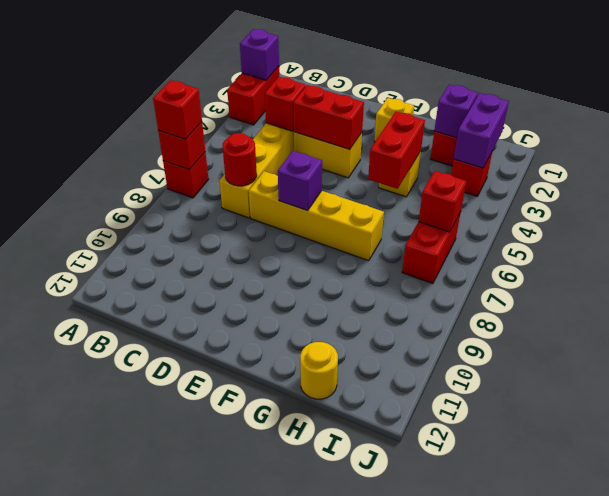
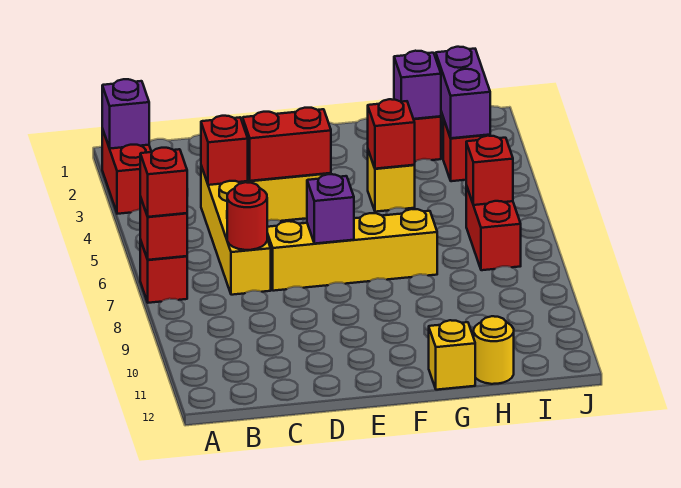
yellow brick F2 level 1 -> yellow brick G12 level 1
red brick G4:G5 level 2 -> red brick G4 level 2

